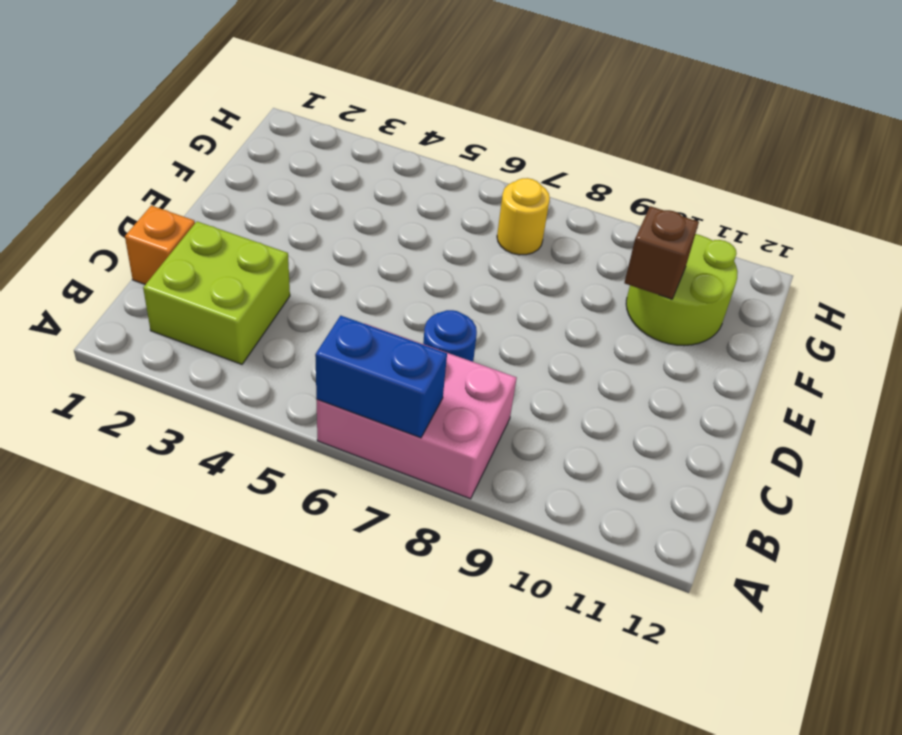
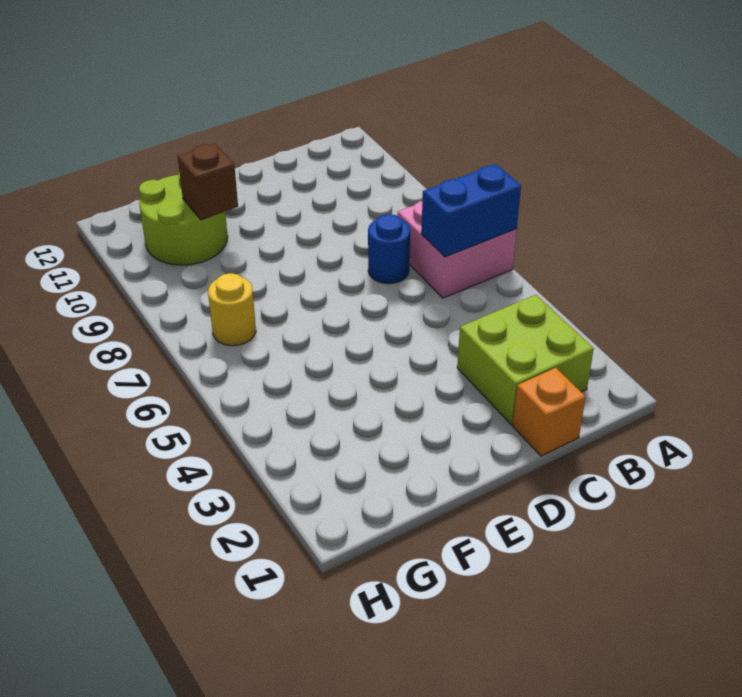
pink brick A6:B8 level 1 -> pink brick A6:B7 level 1
blue brick A6:A7 level 2 -> blue brick A6:B6 level 2

